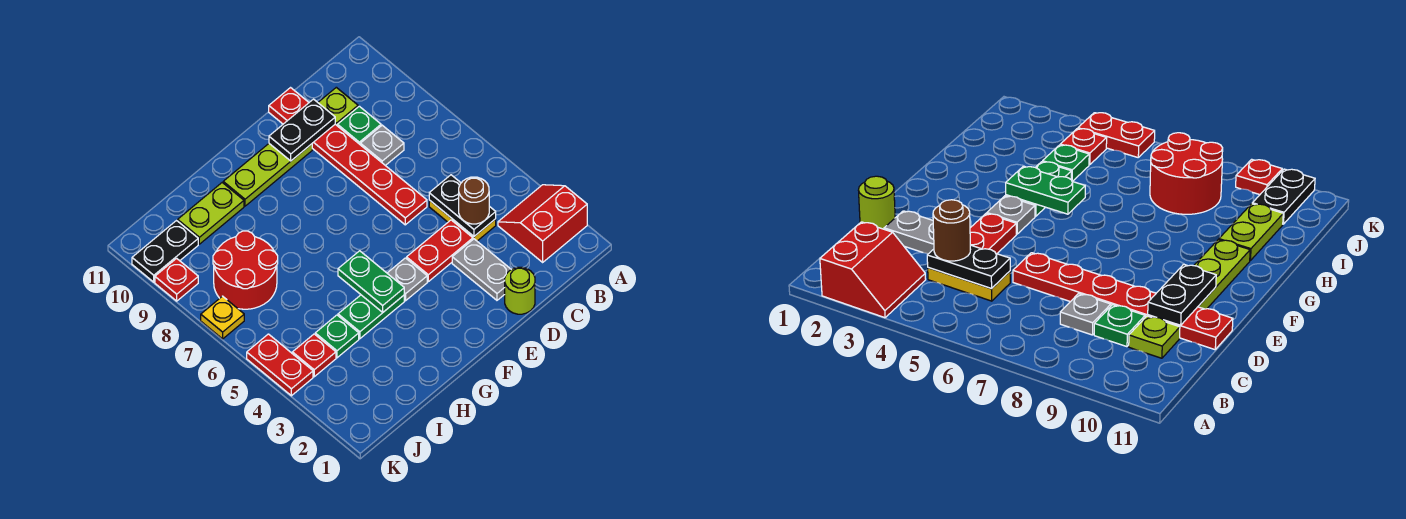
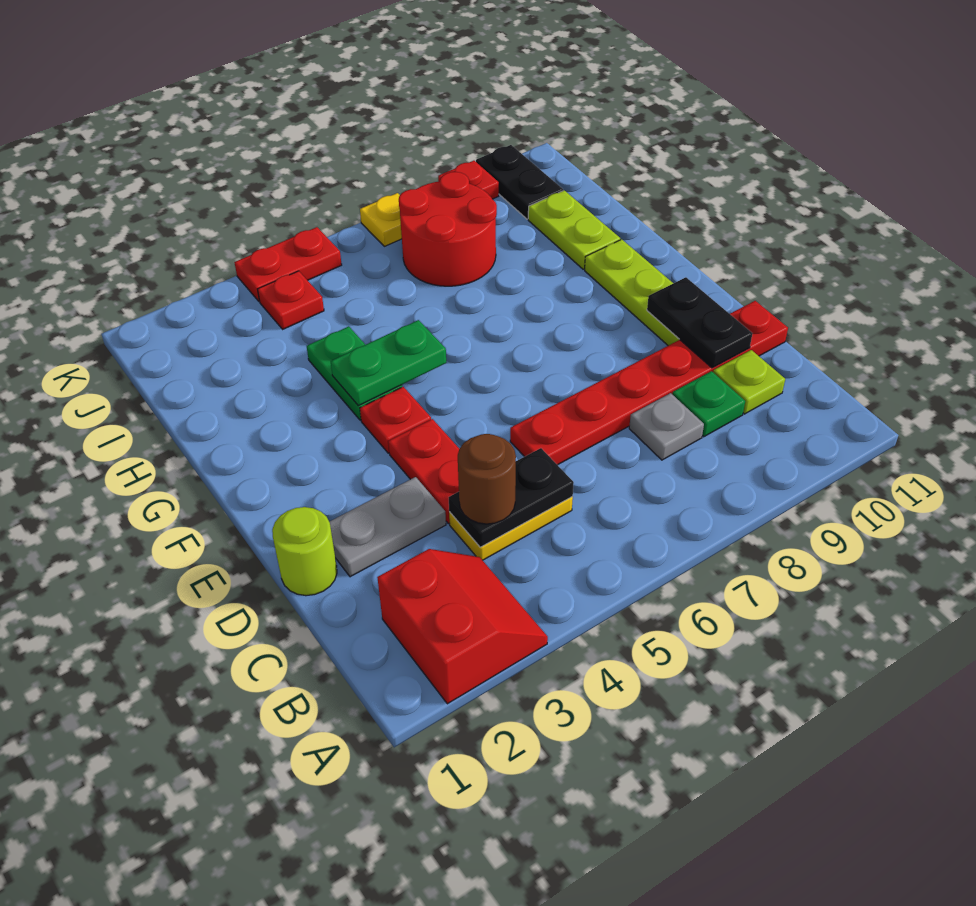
grey plate F4 level 1 -> red plate F4 level 1
green plate I4 level 1 -> none

